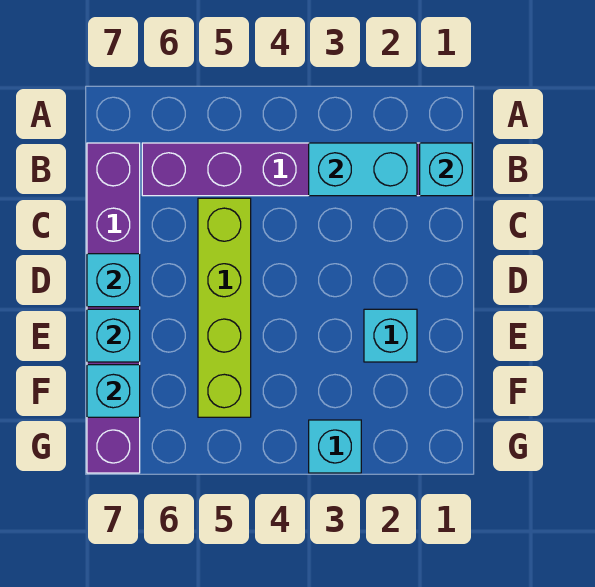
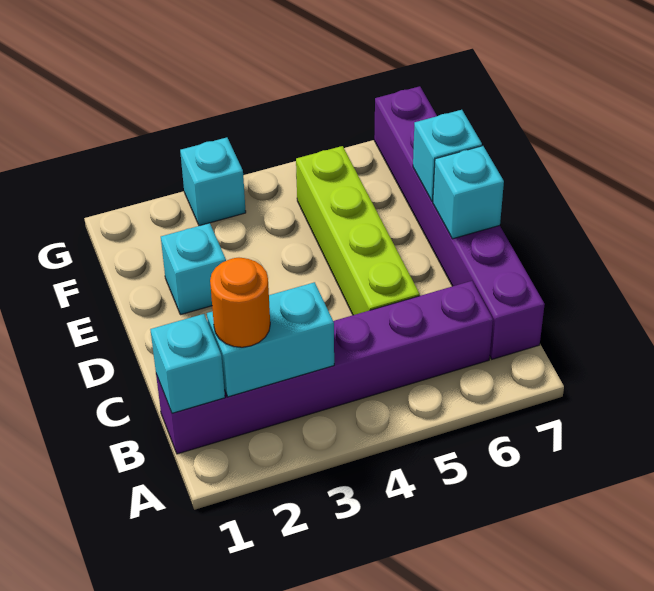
none -> orange round brick B2 level 3
cyan brick F7 level 2 -> none

